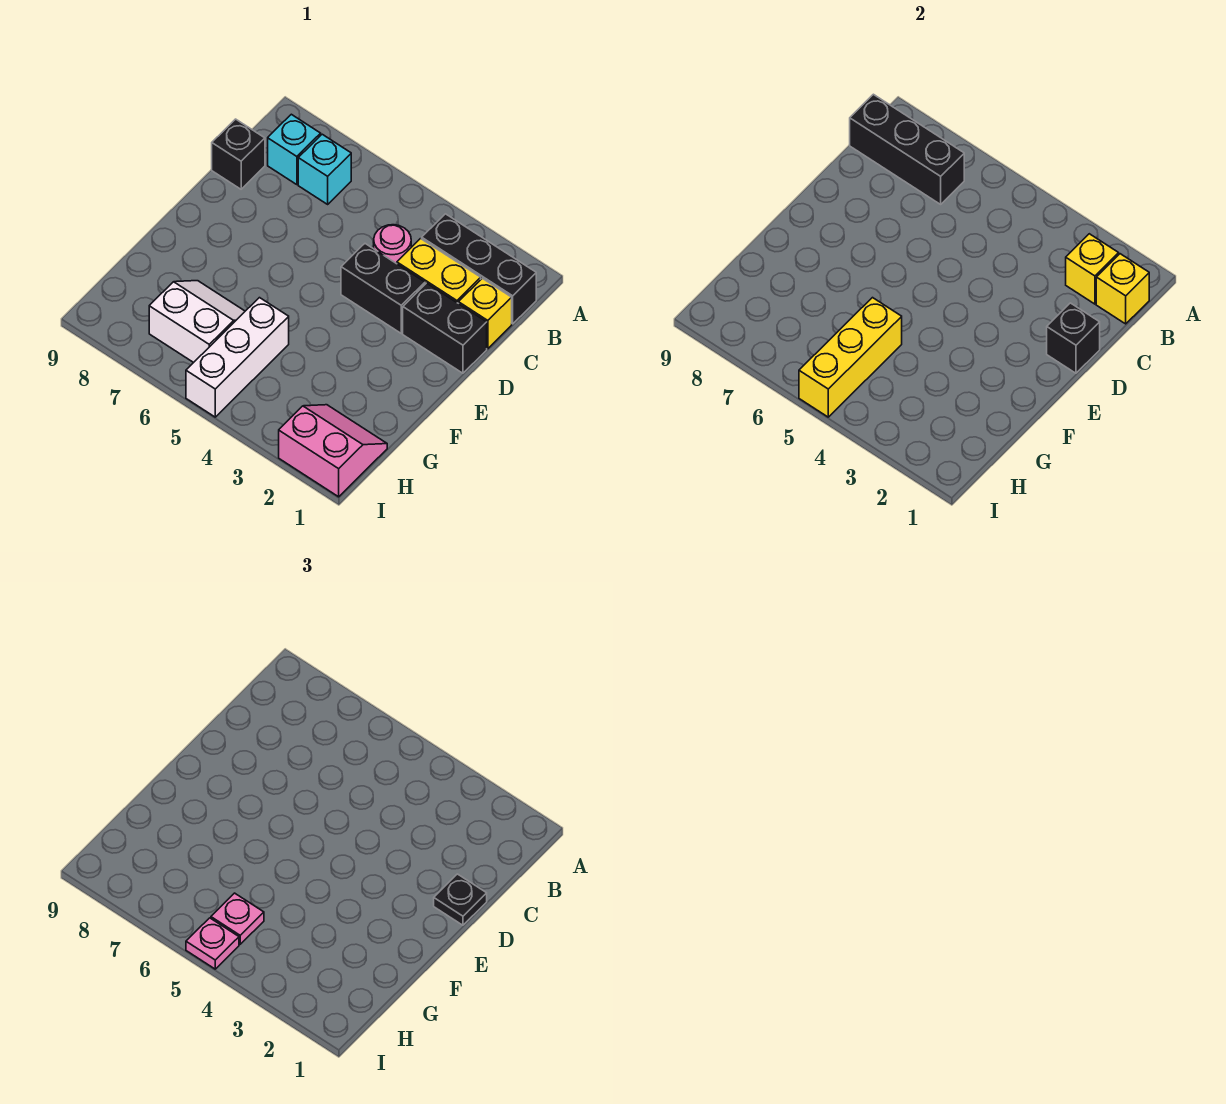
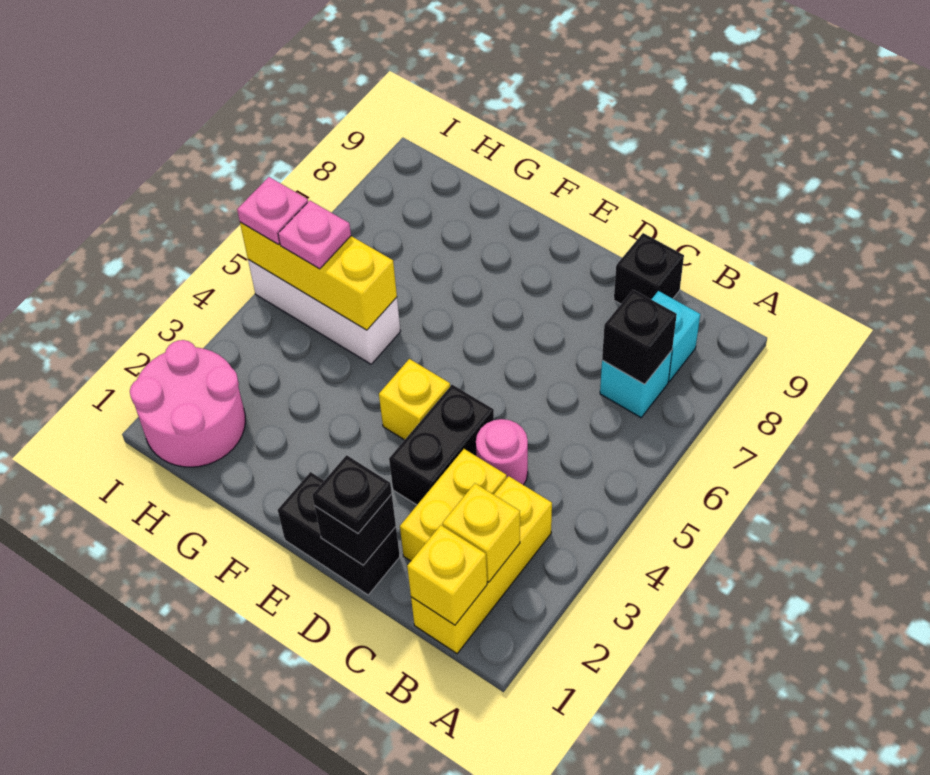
black brick B1:B3 level 1 -> yellow brick B1:B3 level 1
black brick B7:B9 level 2 -> black brick B7 level 2
yellow brick C1 level 1 -> yellow brick E4 level 1
black brick D1:D2 level 1 -> black brick D1:E1 level 1
white slope G6:H7 level 1 top H -> none
pink slope H1:I2 level 1 top I -> pink round brick H1:I2 level 1

